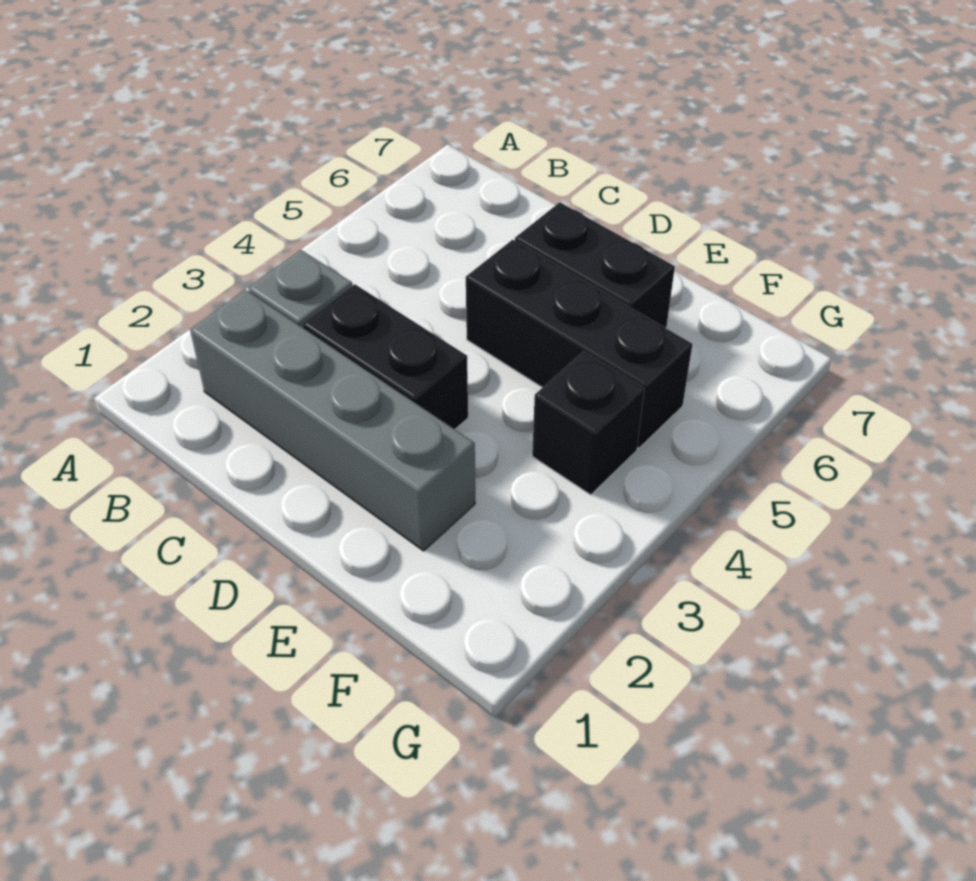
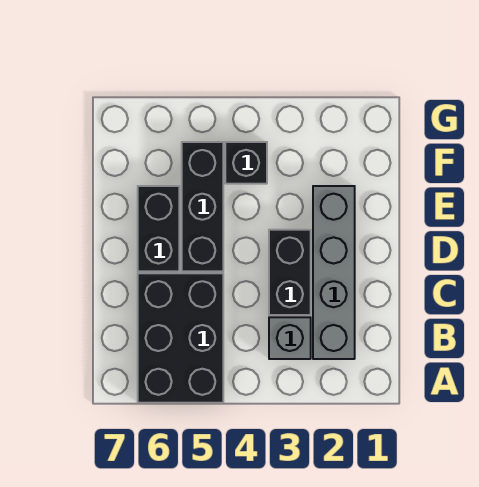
none -> black brick A5:C6 level 1

